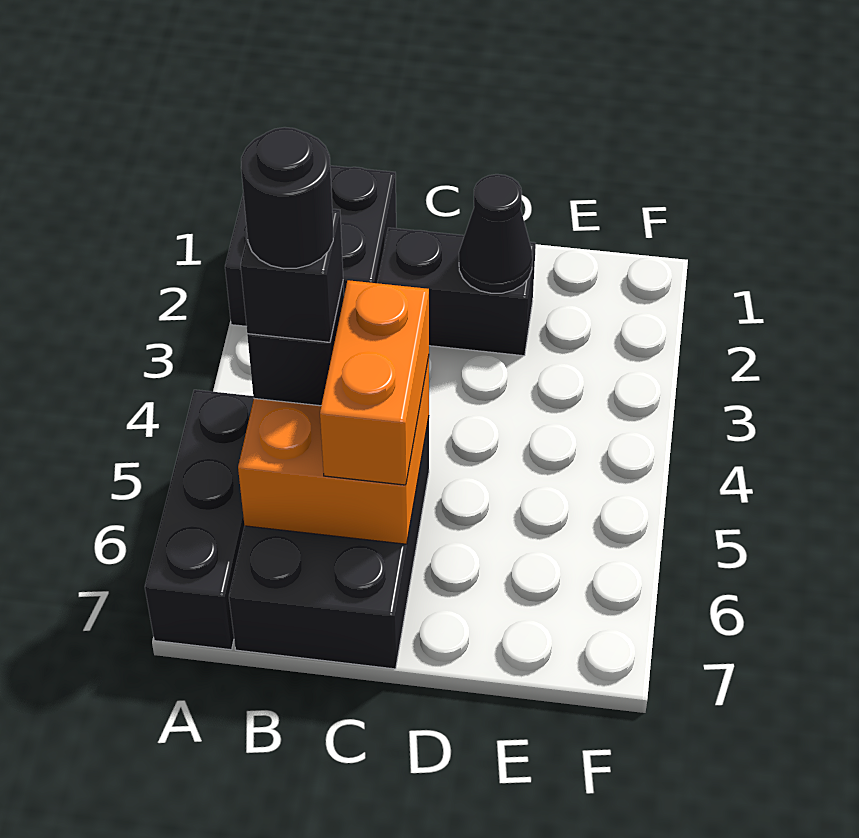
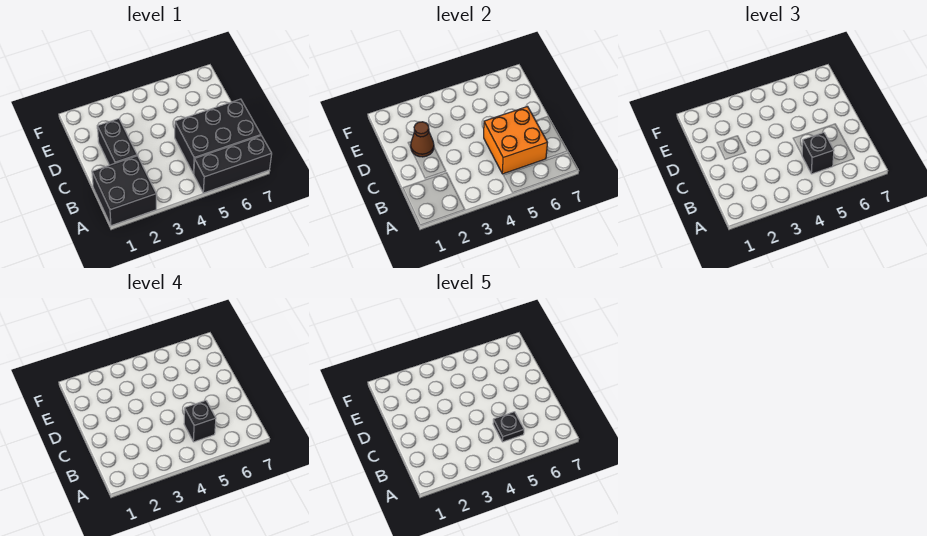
black round brick B5 level 5 -> black plate B5 level 5
orange brick C5:C6 level 3 -> none
black cone D2 level 2 -> brown cone D2 level 2

